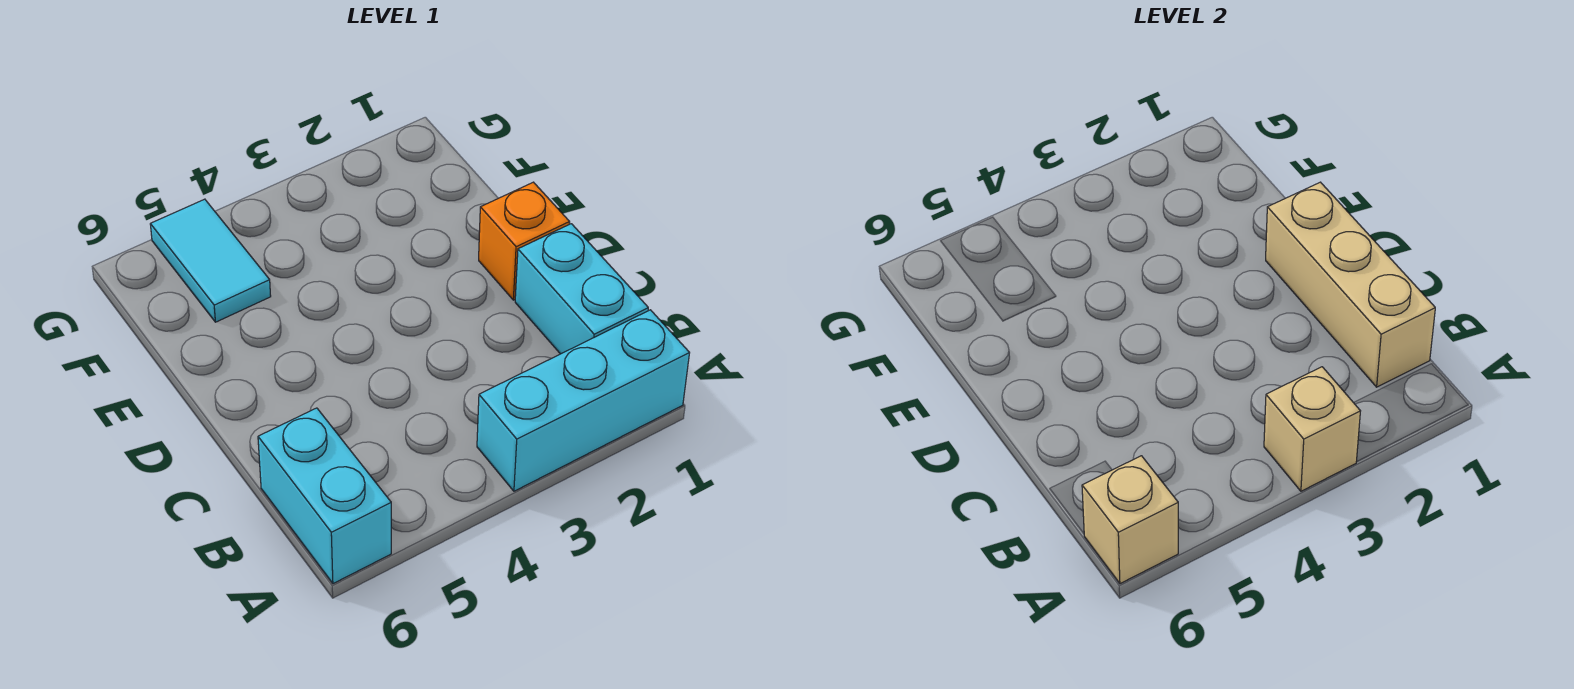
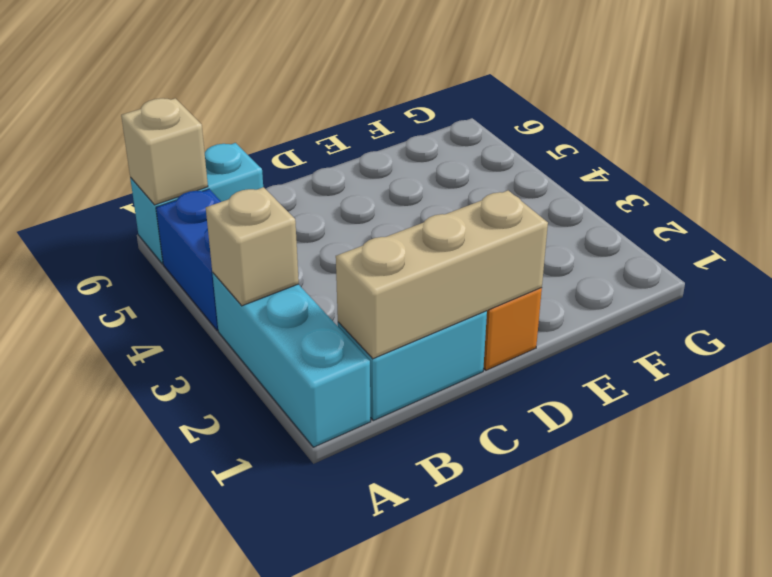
none -> blue brick A4:A5 level 1
cyan tile F5:G5 level 1 -> none

